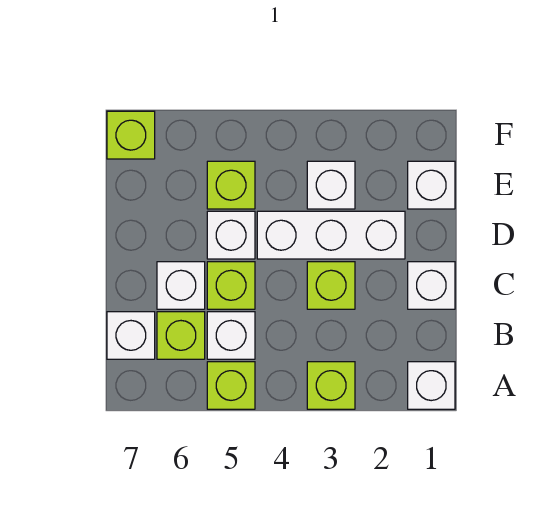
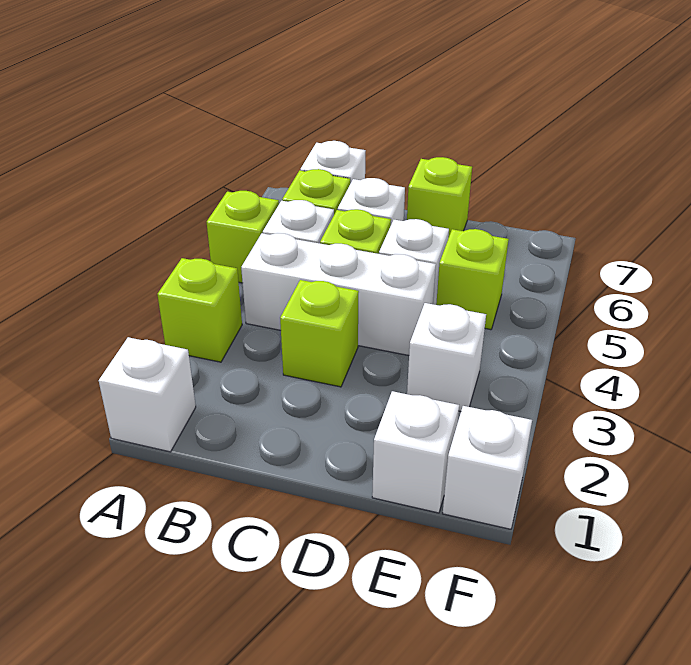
white brick C1 level 1 -> white brick F1 level 1
white brick D2:D4 level 1 -> white brick B4:D4 level 1
lime brick F7 level 1 -> lime brick D7 level 1

